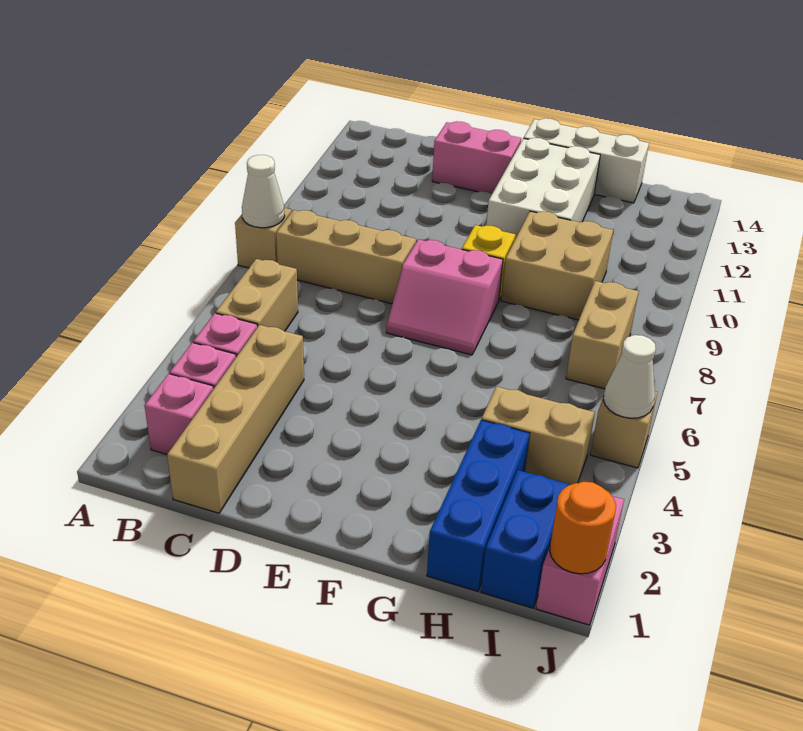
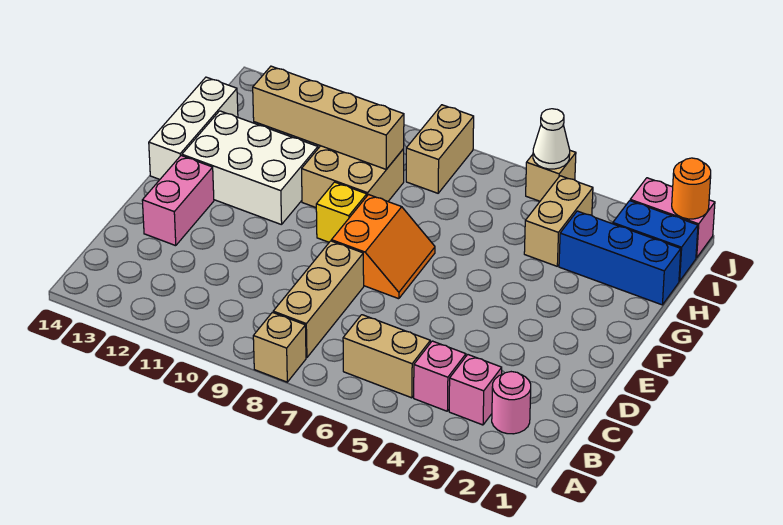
white cone A8 level 2 -> none
pink brick B2 level 1 -> pink round brick B2 level 1
tan brick C1:C4 level 1 -> tan brick H9:H12 level 2
pink slope E7:F8 level 1 top 8 -> orange slope E7:F8 level 1 top 8
tan brick I7:I8 level 1 -> tan brick I8:J8 level 1

